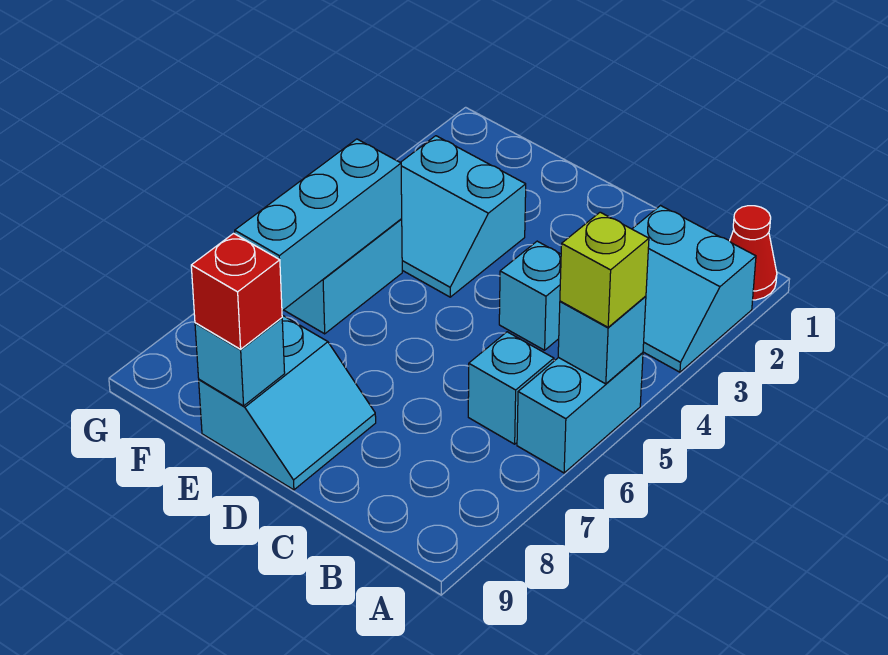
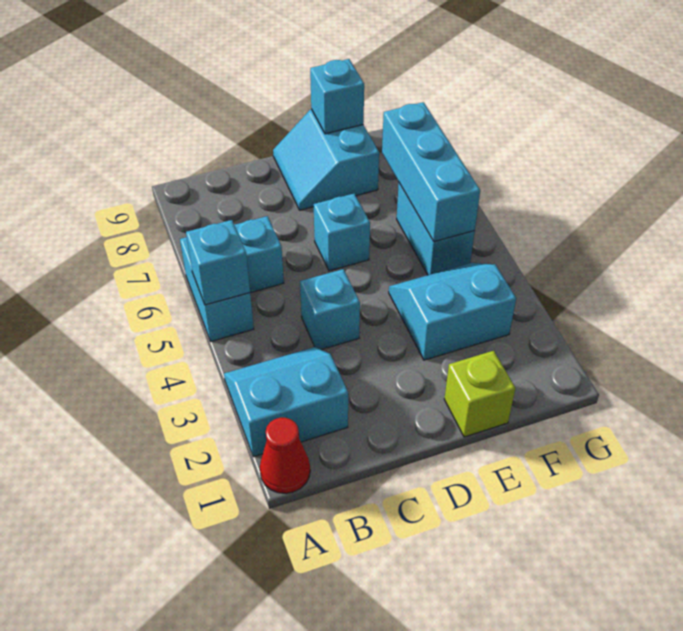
lime brick A5 level 3 -> lime brick E1 level 1
none -> cyan brick D6 level 1
red brick E9 level 3 -> none

